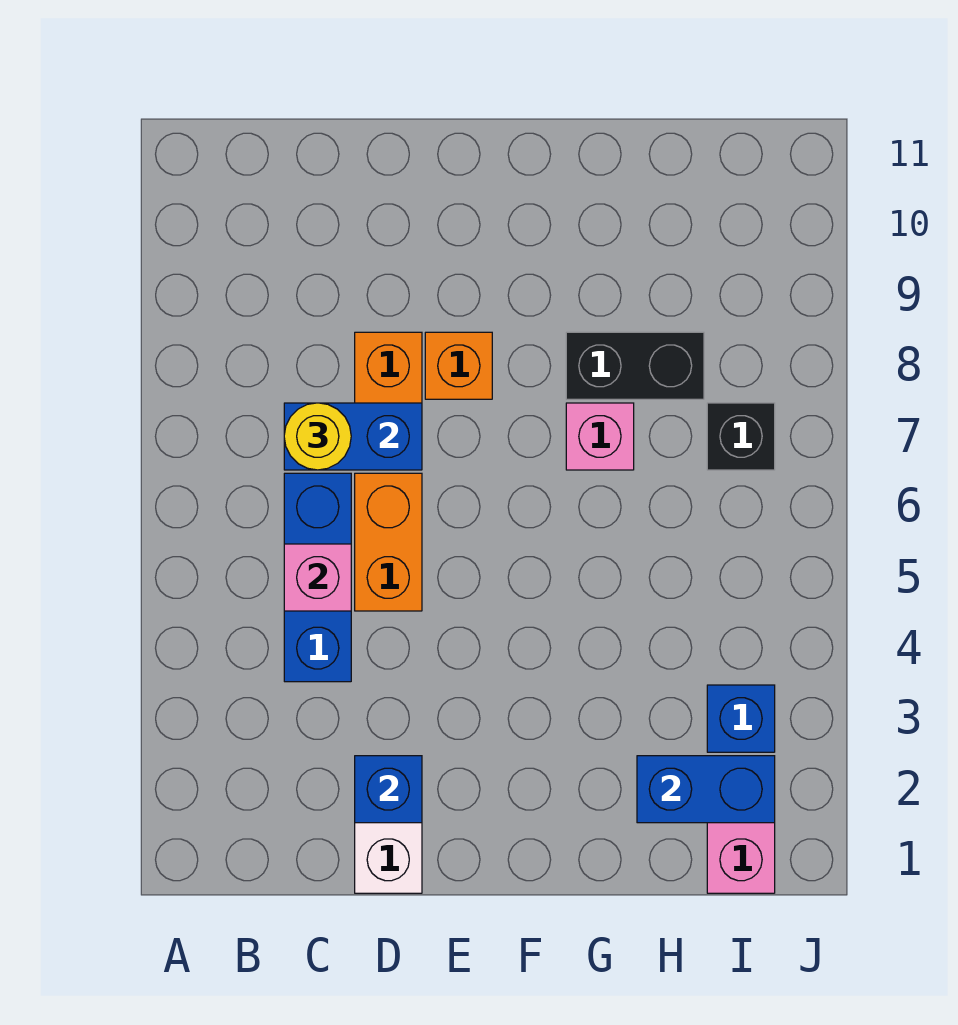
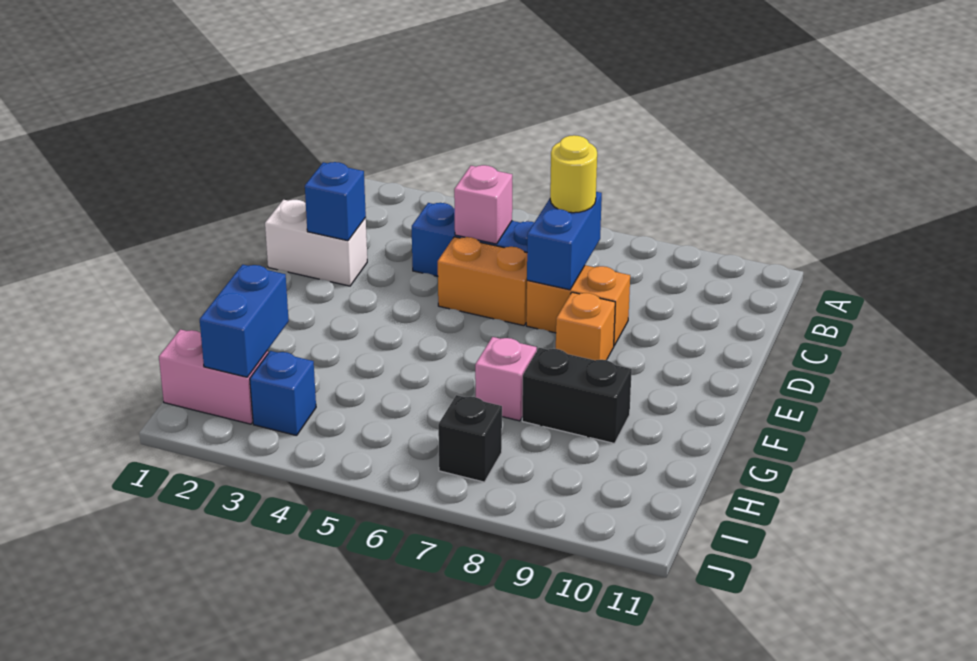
black brick G8:H8 level 1 -> black brick G8:G9 level 1

